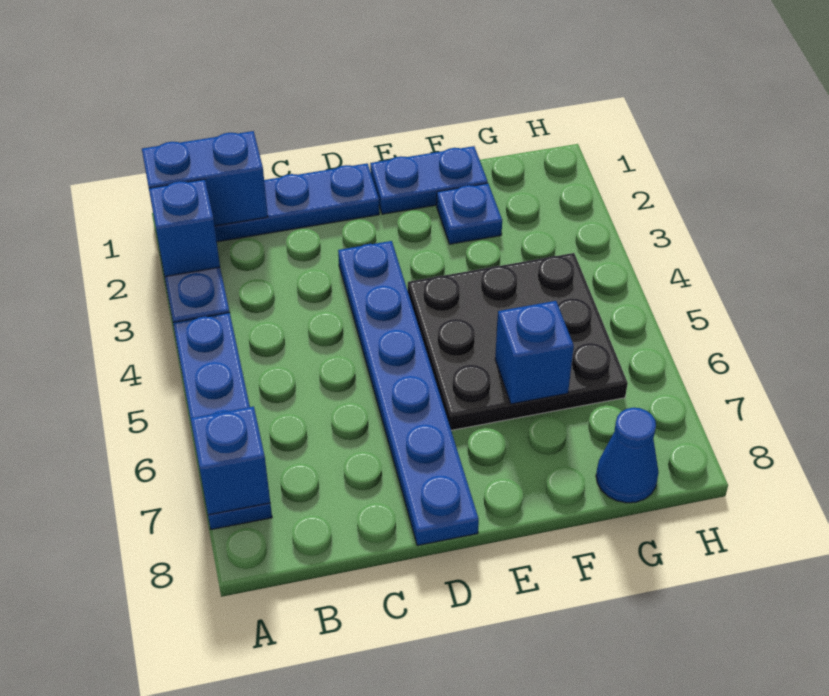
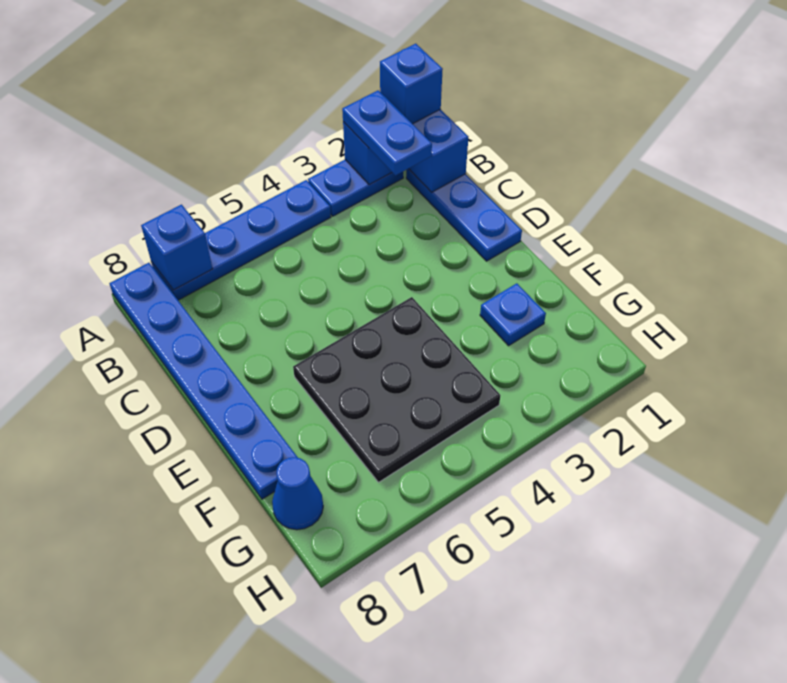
blue plate D3:D8 level 1 -> blue plate A8:F8 level 1
blue plate E1:F1 level 1 -> blue plate A2:B2 level 3
blue brick F6 level 2 -> blue brick A1 level 3

